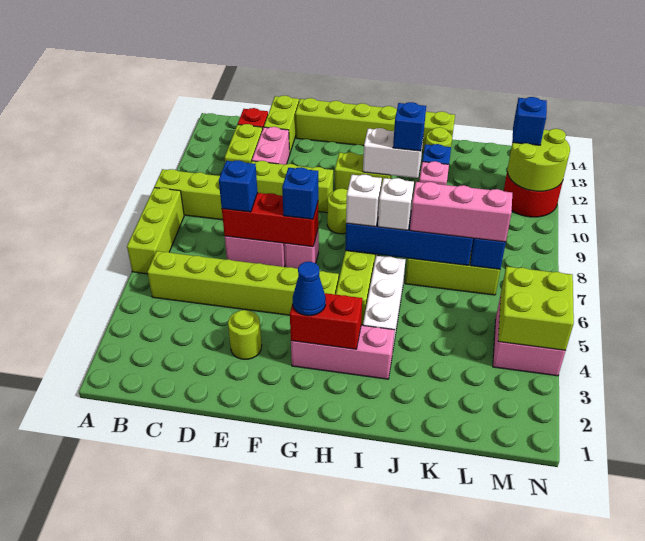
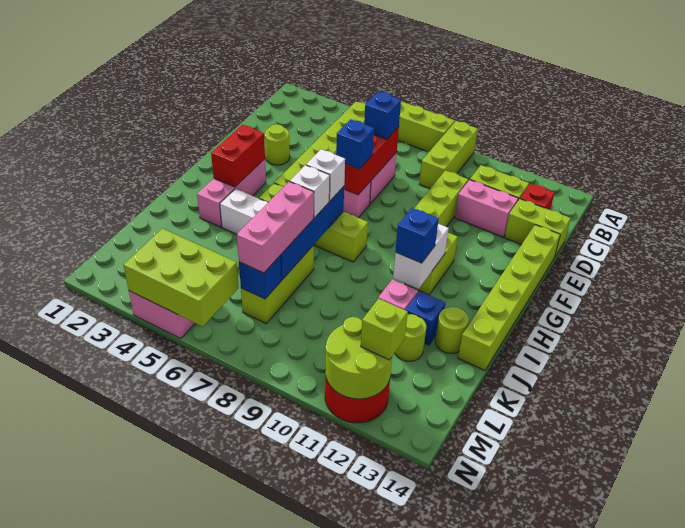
blue cone G3 level 3 -> none
lime round brick G9 level 1 -> lime round brick K12 level 1
lime brick M4:N5 level 2 -> lime brick M4:N6 level 2
blue brick M12 level 3 -> lime brick M12 level 3

